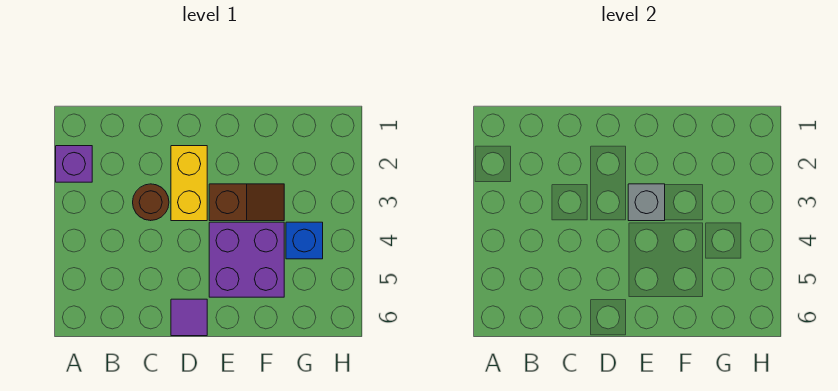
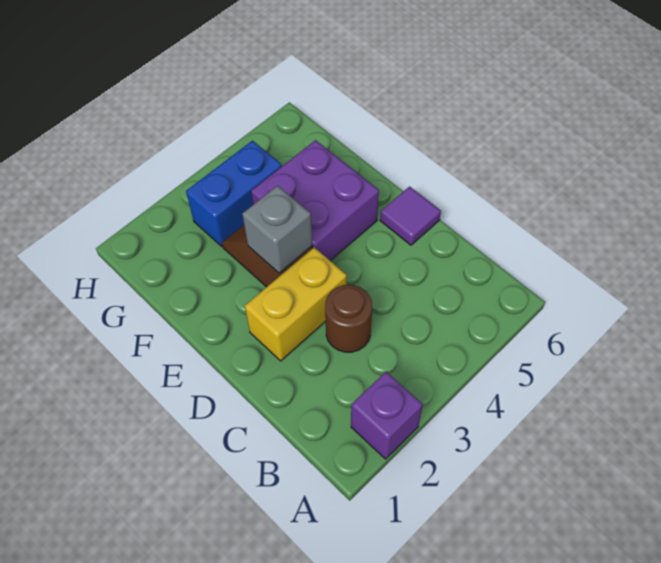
blue brick G4 level 1 -> blue brick G3:G4 level 1

